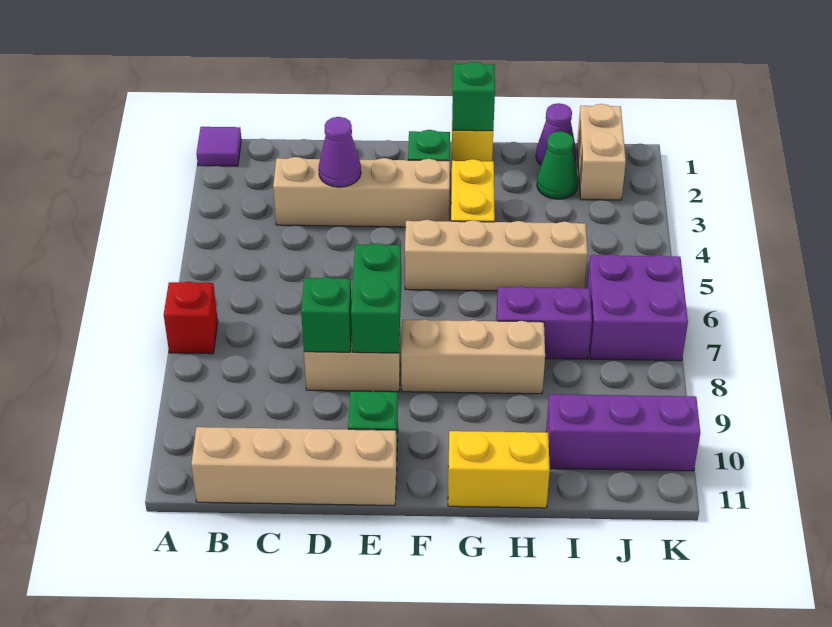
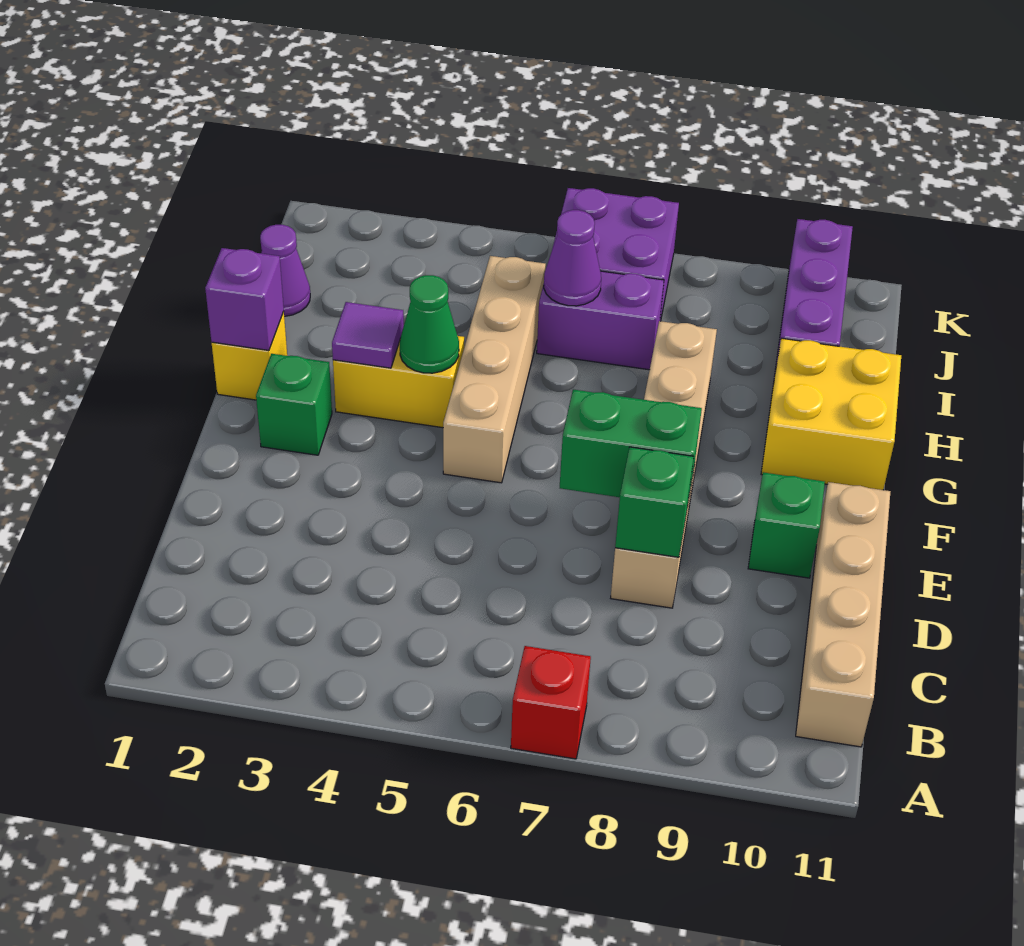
purple tile A1 level 1 -> purple tile G3 level 2
tan brick C3:F3 level 1 -> none
purple cone D3 level 2 -> purple cone I6 level 2
green brick G1 level 2 -> purple brick G1 level 2
yellow brick G11:H11 level 1 -> yellow brick G10:H11 level 1
purple brick H7:I7 level 1 -> purple brick I6:I7 level 1
green cone I2 level 1 -> green cone G4 level 2
tan brick J1:J2 level 1 -> none

